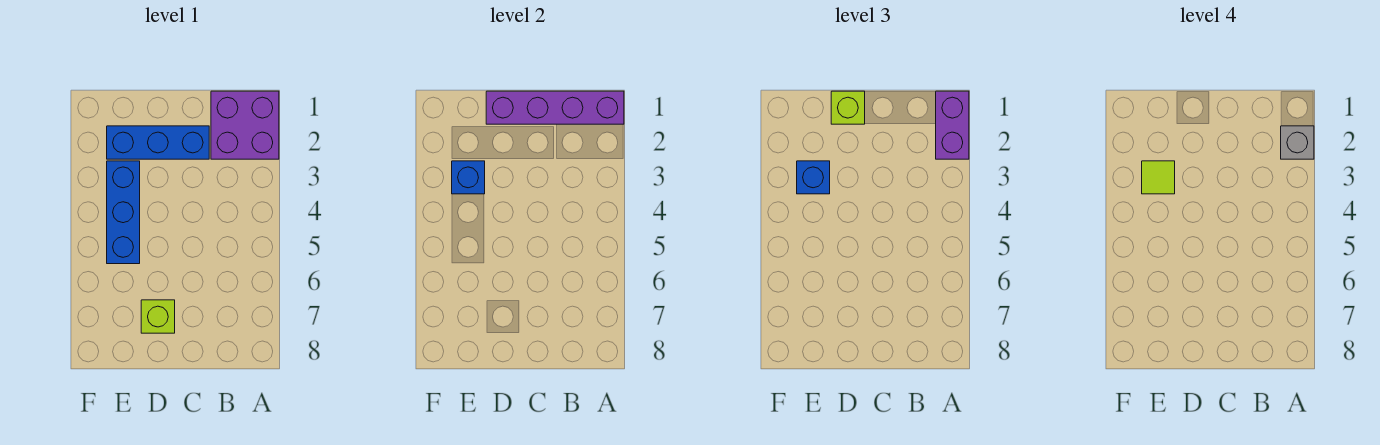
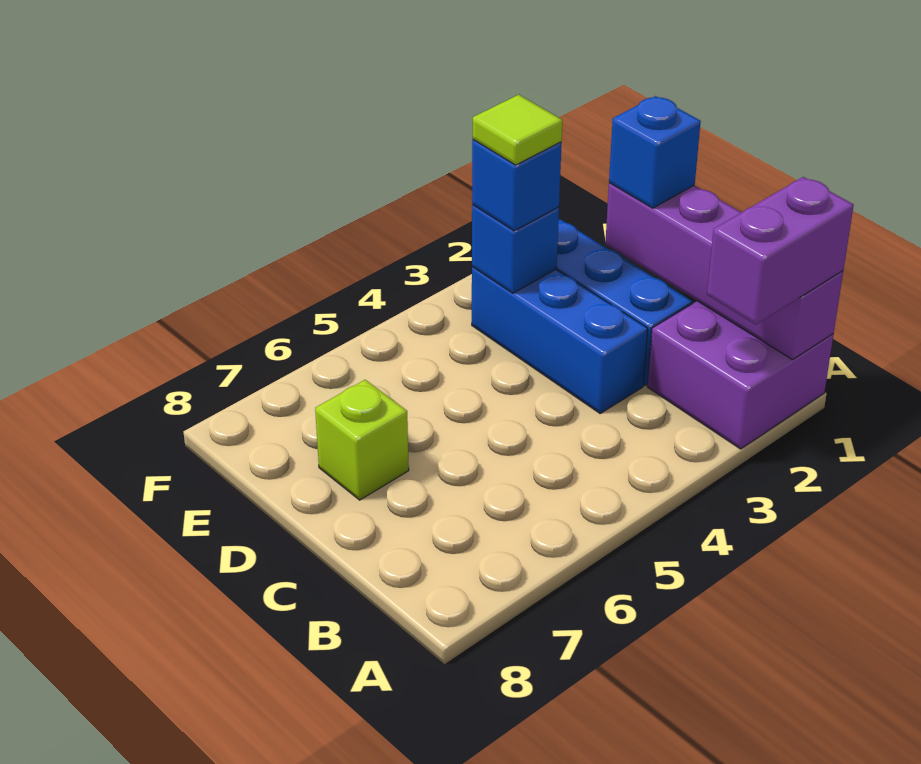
grey brick A2 level 4 -> none
lime brick D1 level 3 -> blue brick D1 level 3
blue brick E3:E5 level 1 -> blue brick C3:E3 level 1

